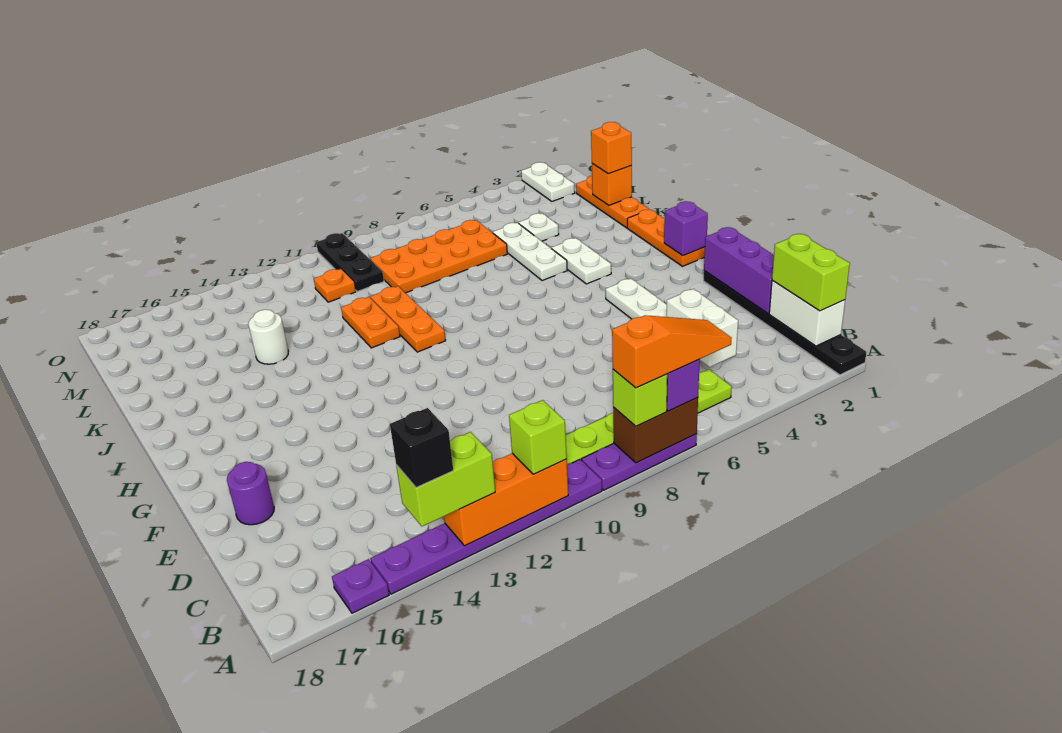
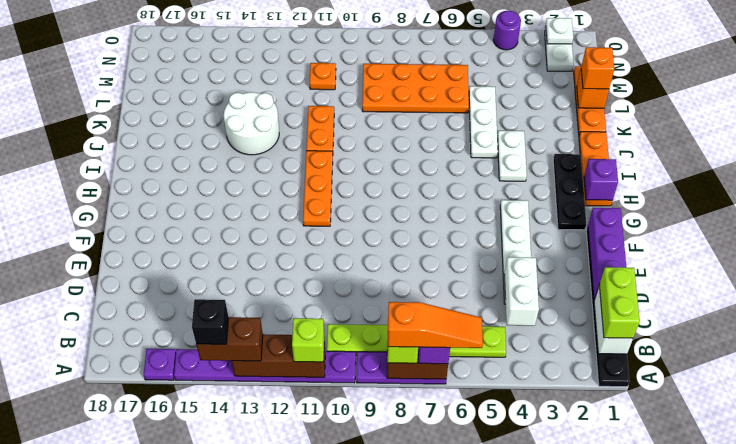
orange brick A11:A13 level 2 -> brown brick A11:A13 level 2
lime brick A13:A14 level 3 -> brown brick A13:A14 level 3
purple round brick E17 level 1 -> purple round brick O4 level 1
orange plate I10:K10 level 1 -> orange plate G11:I11 level 1
white round brick K14 level 1 -> white round brick J13:K14 level 1
white plate L4 level 1 -> white plate O2 level 2
black plate M10:O10 level 1 -> black plate G2:I2 level 1

